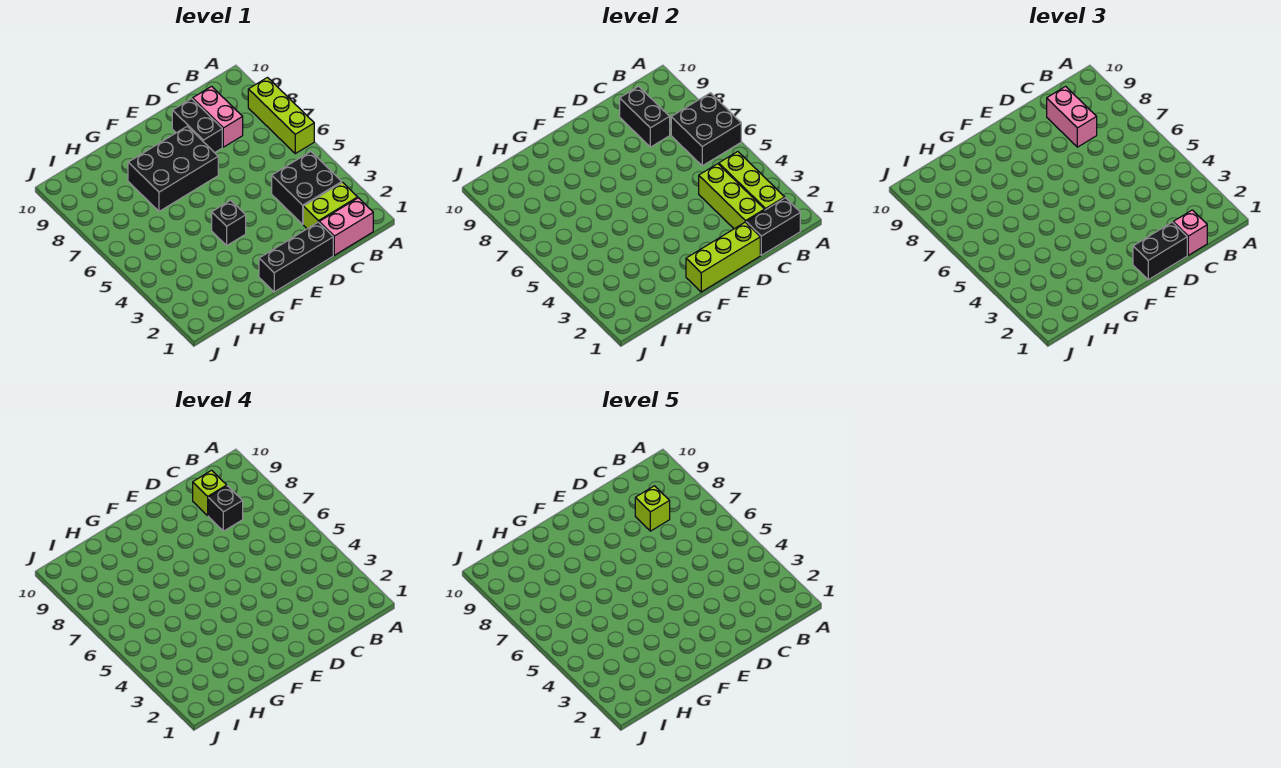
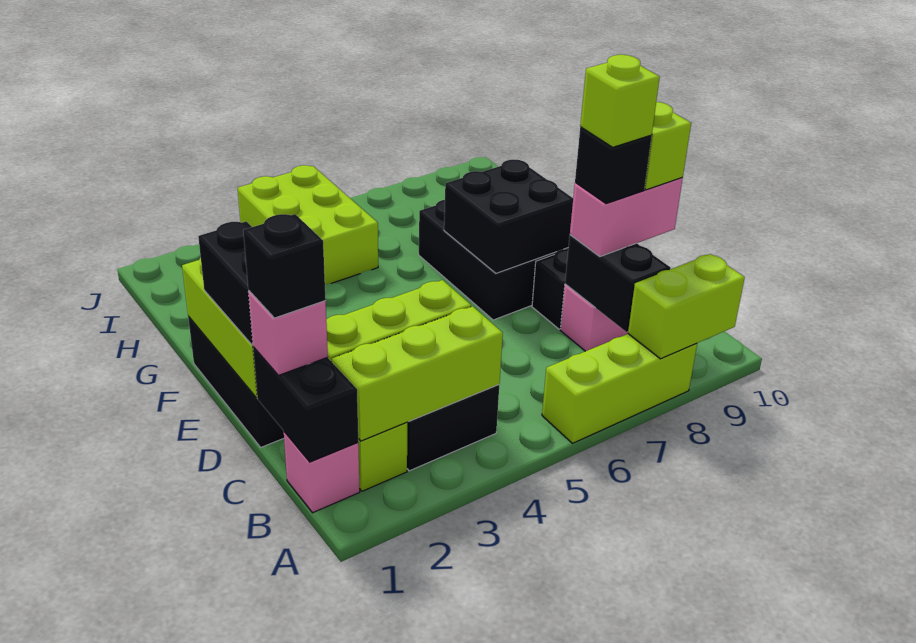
black brick A6:B7 level 2 -> black brick E7:F8 level 2
none -> lime brick A8:A9 level 2
pink brick B1:C1 level 1 -> pink brick B1 level 1
black brick C8:C9 level 2 -> black brick B8:C8 level 2
black brick F4 level 1 -> black brick C1 level 4
none -> lime brick H4:J5 level 1

